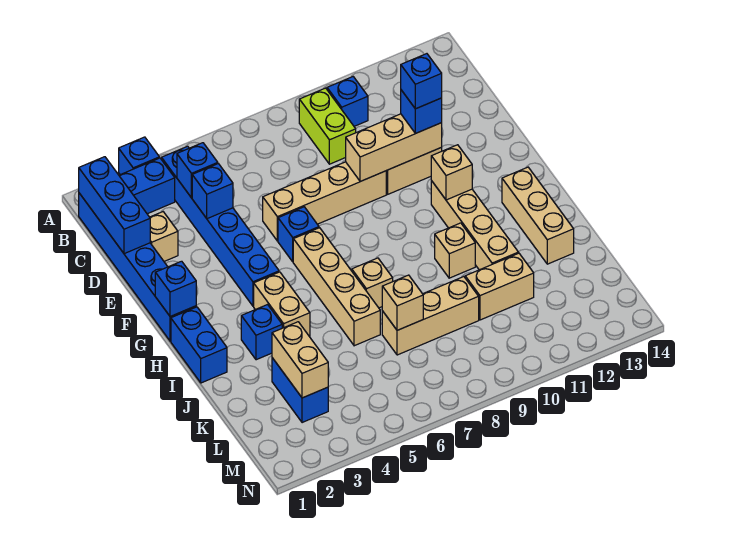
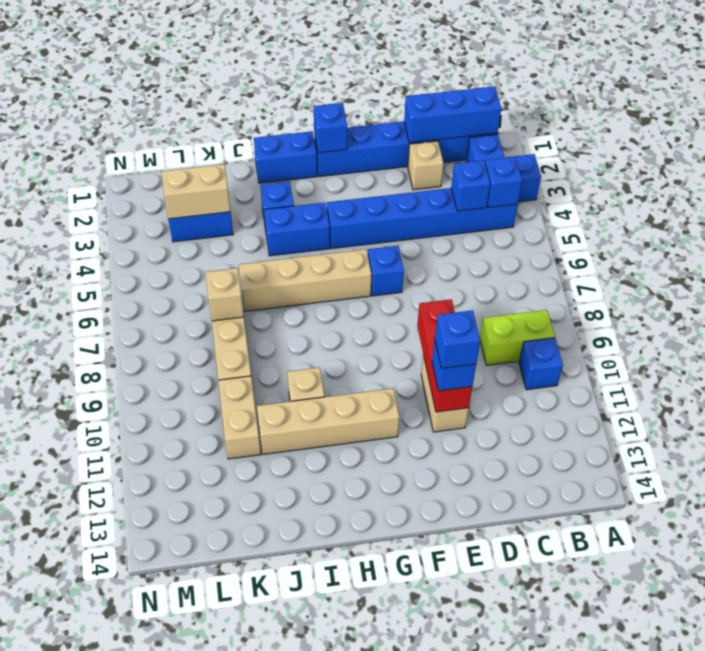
blue brick D4 level 2 -> blue brick B4 level 2
tan brick E6:E9 level 1 -> none
tan brick E9:E11 level 2 -> red brick E9:E11 level 2
tan brick G11 level 2 -> none
tan brick H4:I4 level 1 -> blue brick H4:I4 level 1
tan brick H13:J13 level 1 -> none
tan brick I7 level 1 -> none

